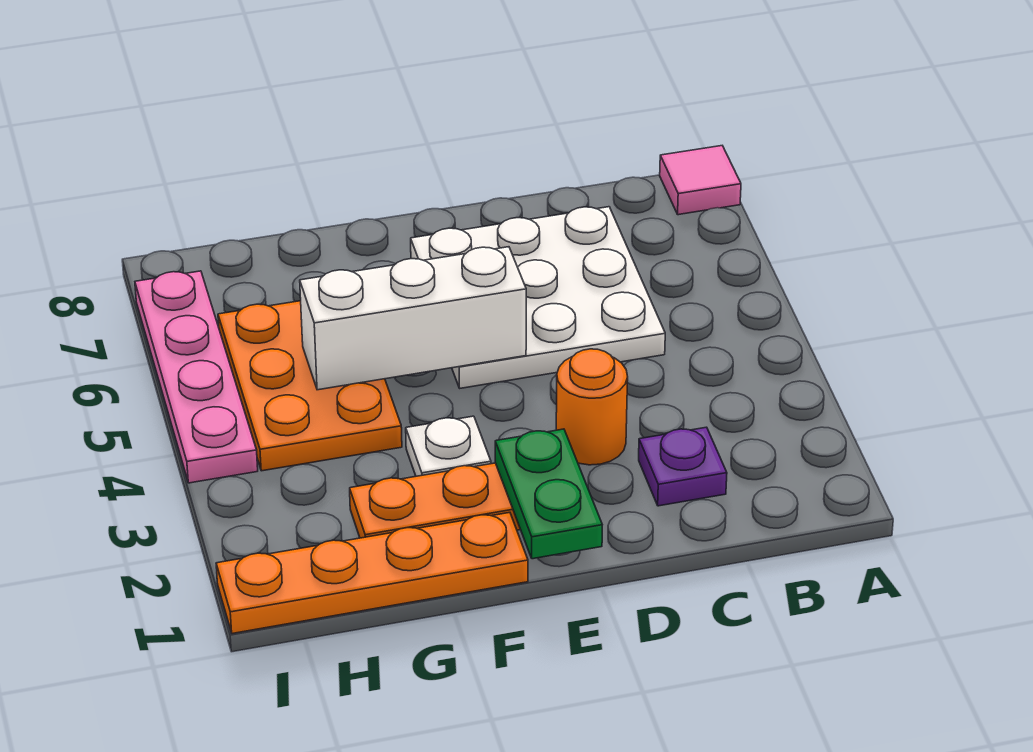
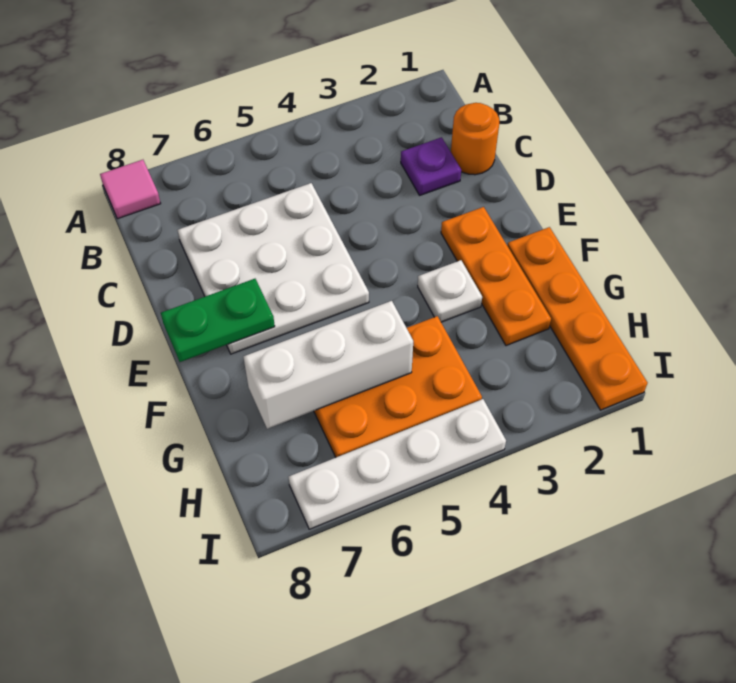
orange round brick D3 level 1 -> orange round brick C1 level 1
green plate E1:E2 level 2 -> green plate E7:E8 level 2
white brick E5:G5 level 2 -> white brick G5:G7 level 2
pink plate I4:I7 level 1 -> white plate I4:I7 level 1

